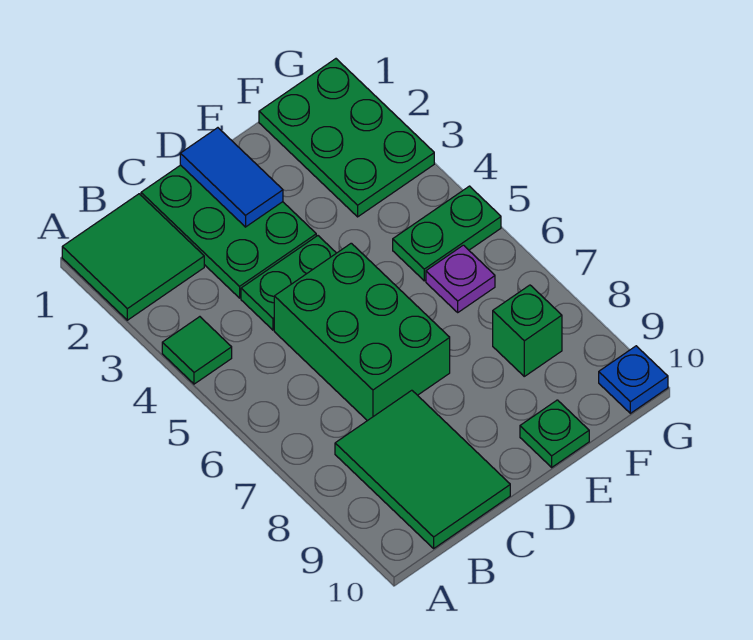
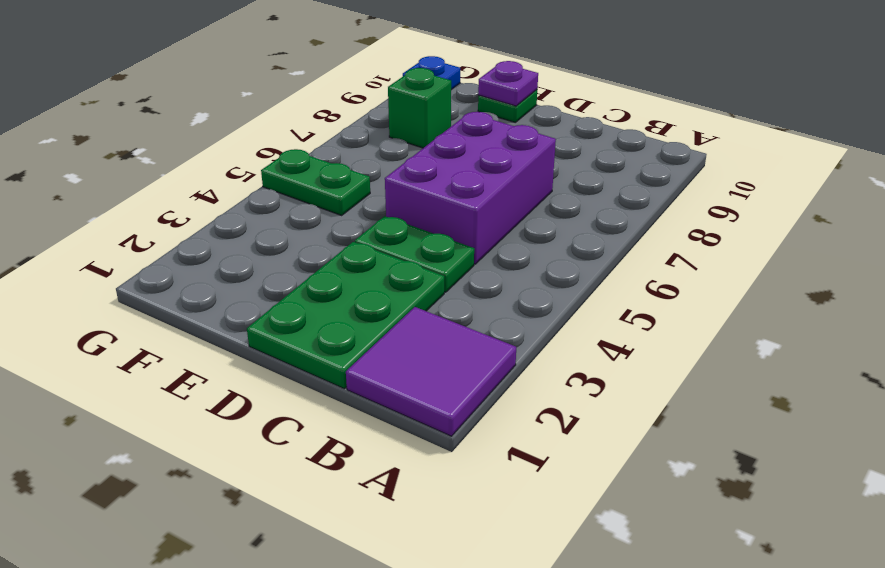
green tile A1:B2 level 1 -> purple tile A1:B2 level 1
green tile A4 level 1 -> none
green tile B8:C10 level 1 -> none
green brick C5:D7 level 1 -> purple brick C5:D7 level 1
blue tile D1:D2 level 2 -> none
green plate F1:G3 level 1 -> none
purple plate F6 level 1 -> purple plate E10 level 2

